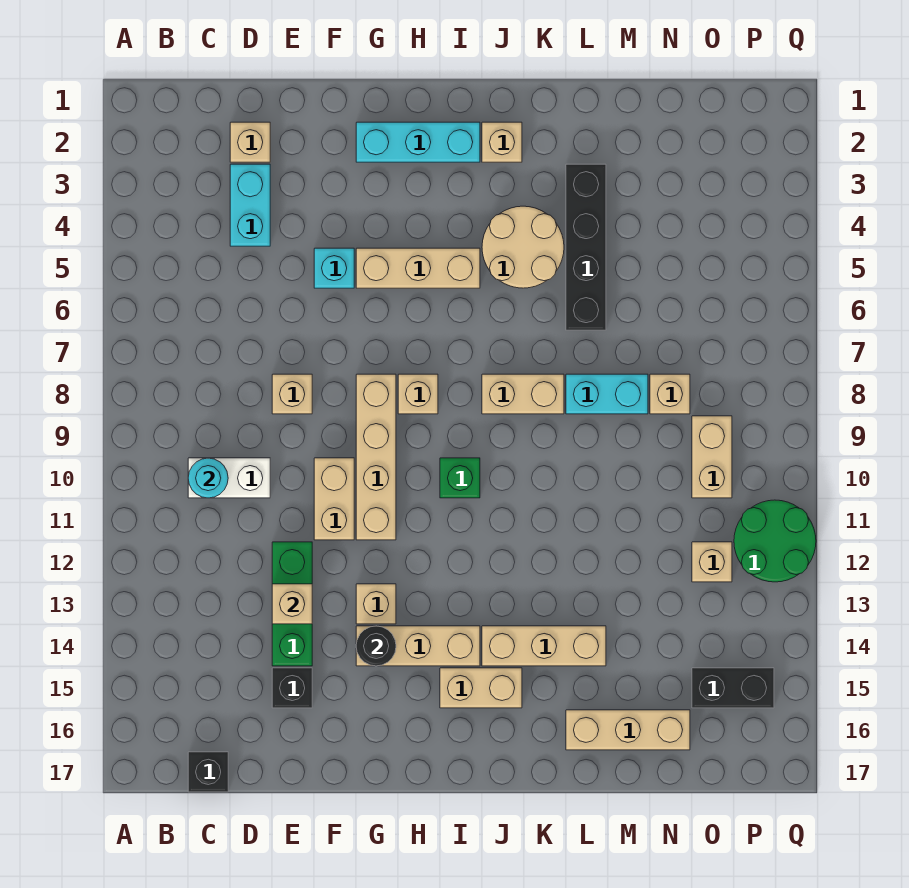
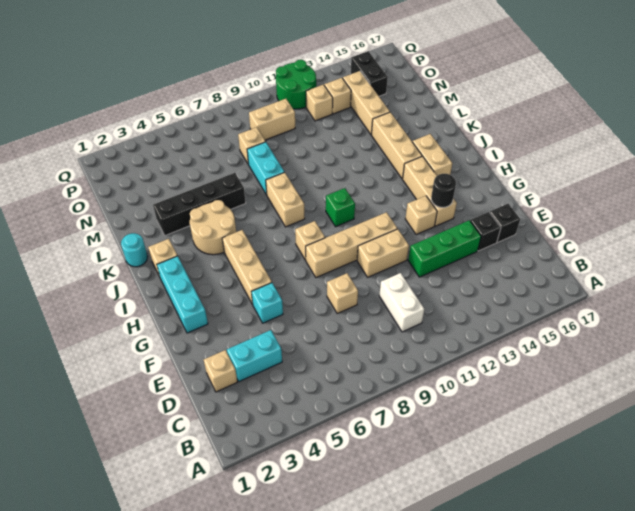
cyan round brick C10 level 2 -> cyan round brick K1 level 1
black brick C17 level 1 -> black brick E16 level 1
tan brick E13 level 2 -> tan brick O13 level 1
tan brick L16:N16 level 1 -> tan brick M14:O14 level 1

